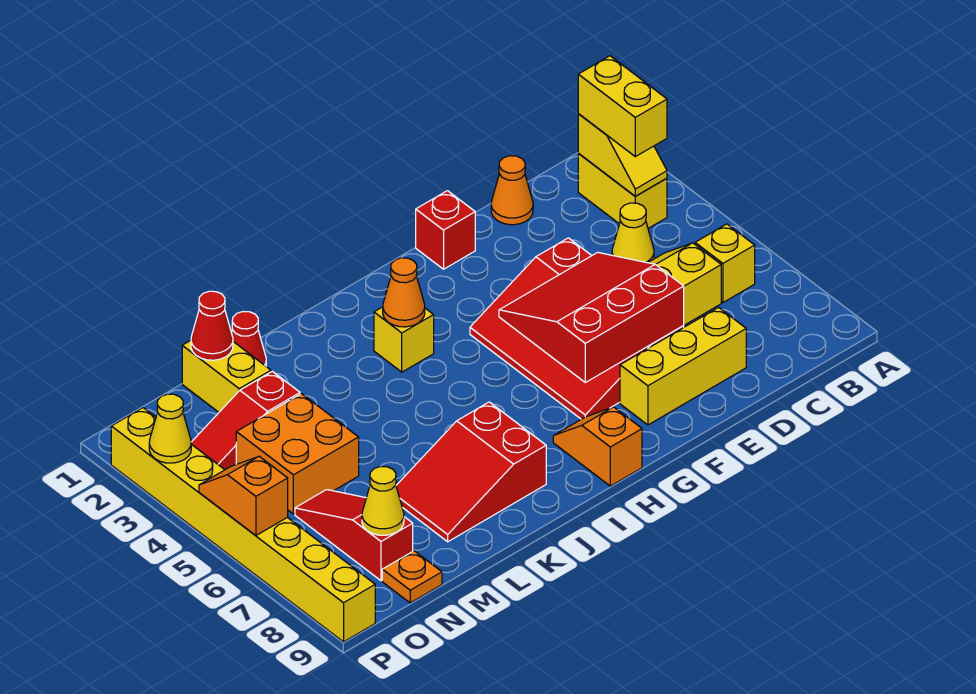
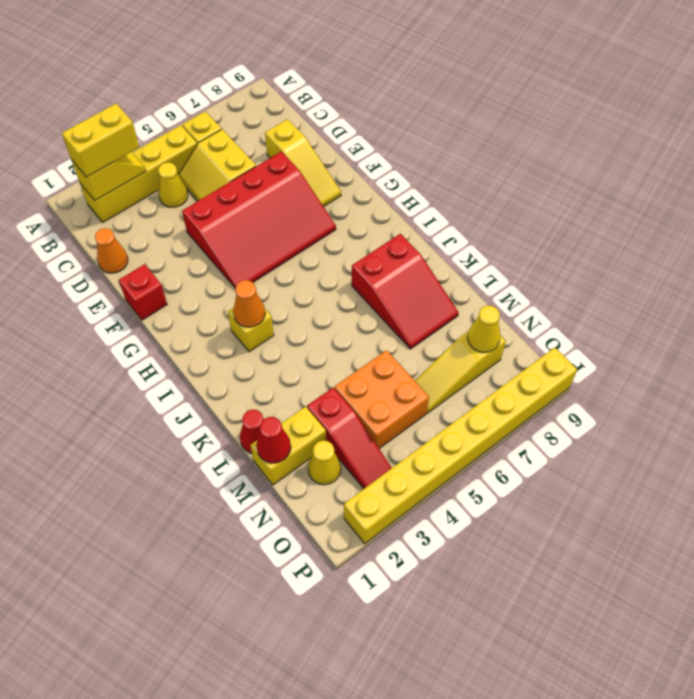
yellow brick B2:B3 level 1 -> yellow brick B2:B5 level 1
yellow brick D8:F8 level 1 -> yellow slope D8:F8 level 1 top D
red slope E5:G7 level 2 top 7 -> none
orange slope H8:H9 level 1 top 9 -> none
red slope N6:N8 level 1 top 8 -> yellow slope N6:N8 level 1 top 8
orange plate N9 level 1 -> none
yellow cone P3 level 2 -> yellow cone N2 level 1
orange slope P5:P6 level 2 top 6 -> none

